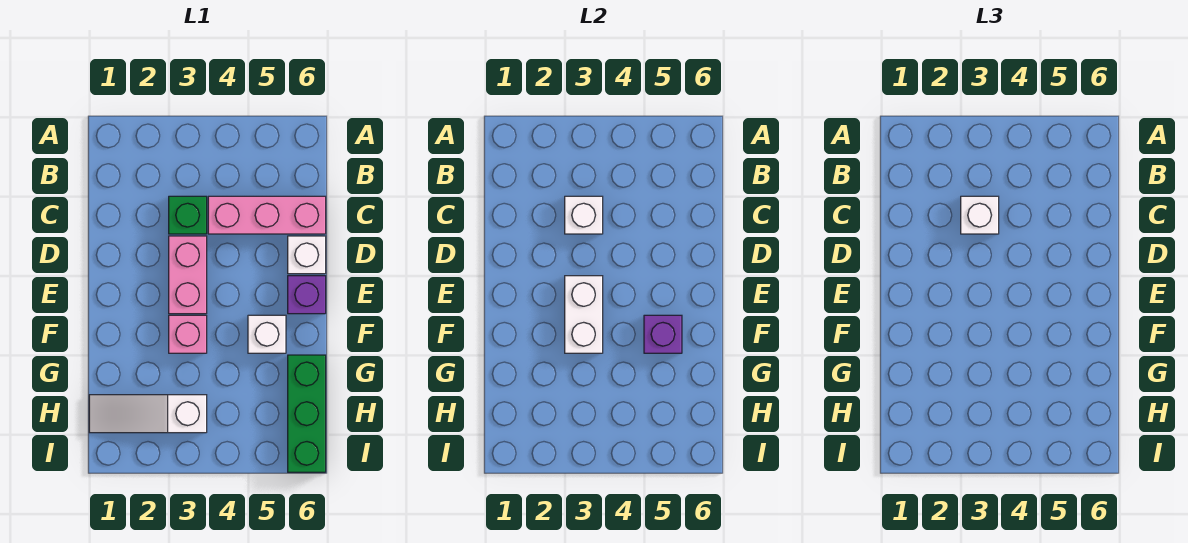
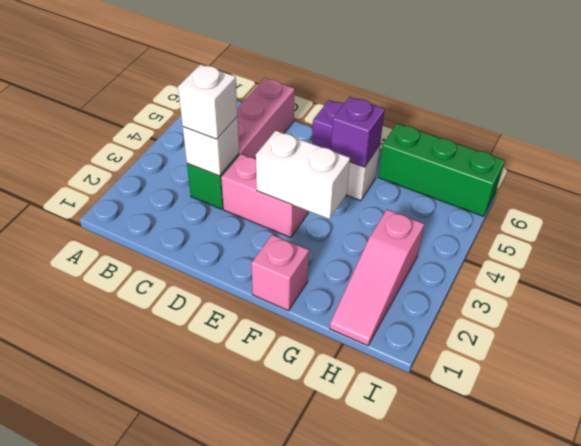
white brick D6 level 1 -> none
pink brick F3 level 1 -> pink brick F1 level 1
white slope H1:H3 level 1 top 3 -> pink slope H1:H3 level 1 top 3

